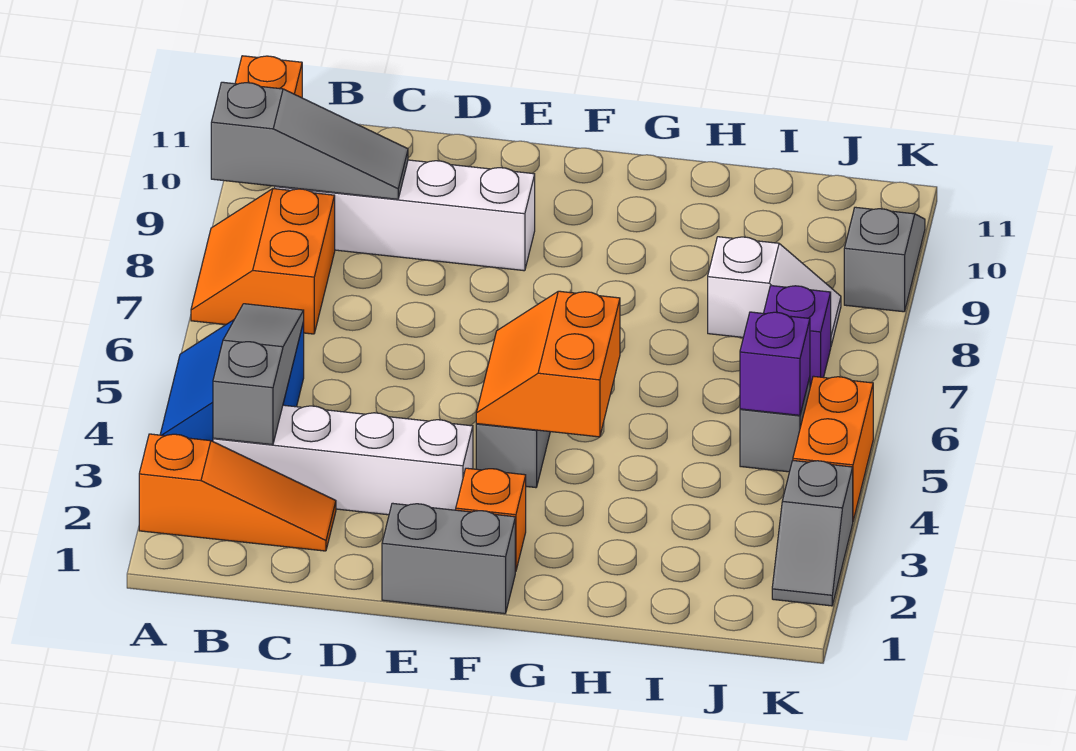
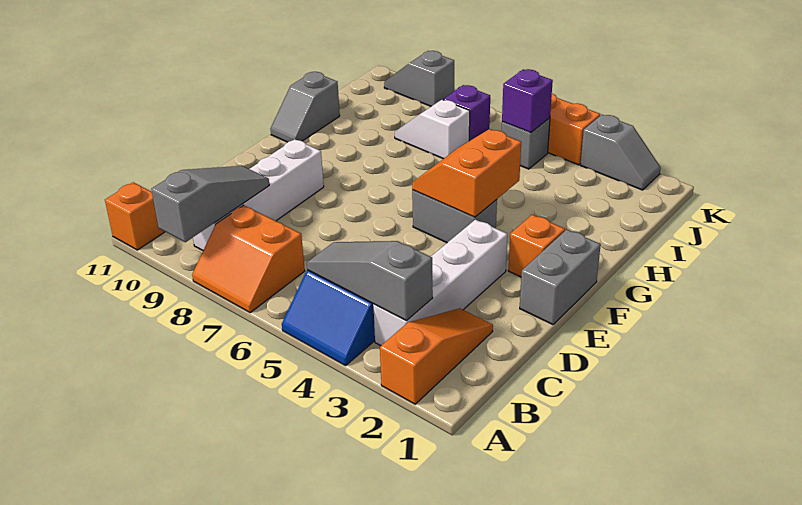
orange slope F4:G5 level 2 top G -> orange slope F4:G5 level 2 top 4
none -> grey slope G11:H11 level 1 top H
white slope I8:J8 level 1 top I -> white slope I7:I8 level 1 top 7

